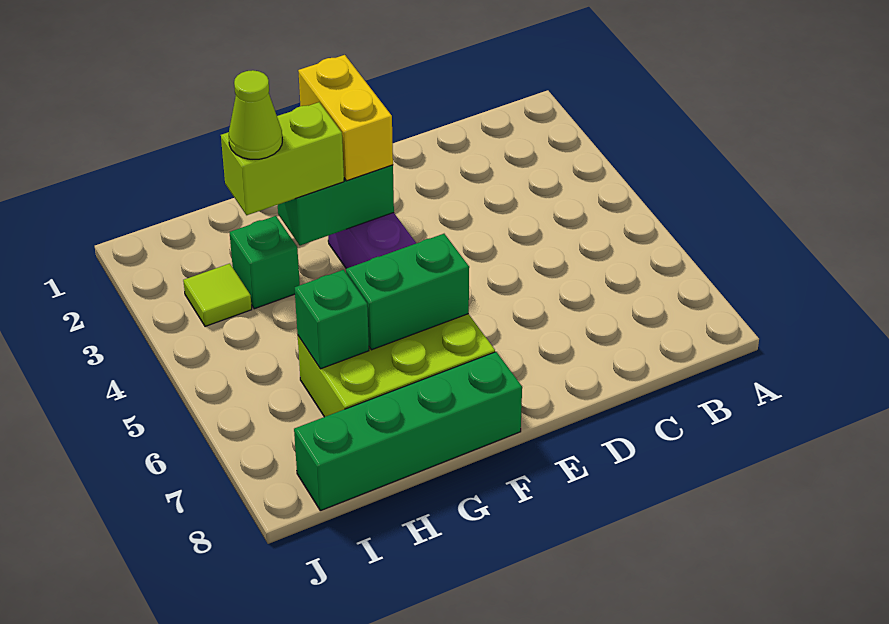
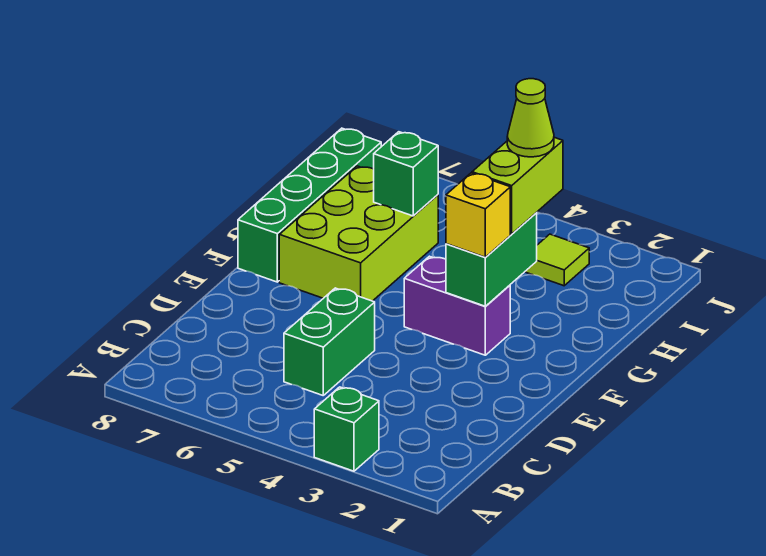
yellow brick F2:F3 level 3 -> yellow brick F3 level 3
green brick F6:G6 level 2 -> green brick C5:D5 level 1
green brick H3 level 1 -> green brick A3 level 1

